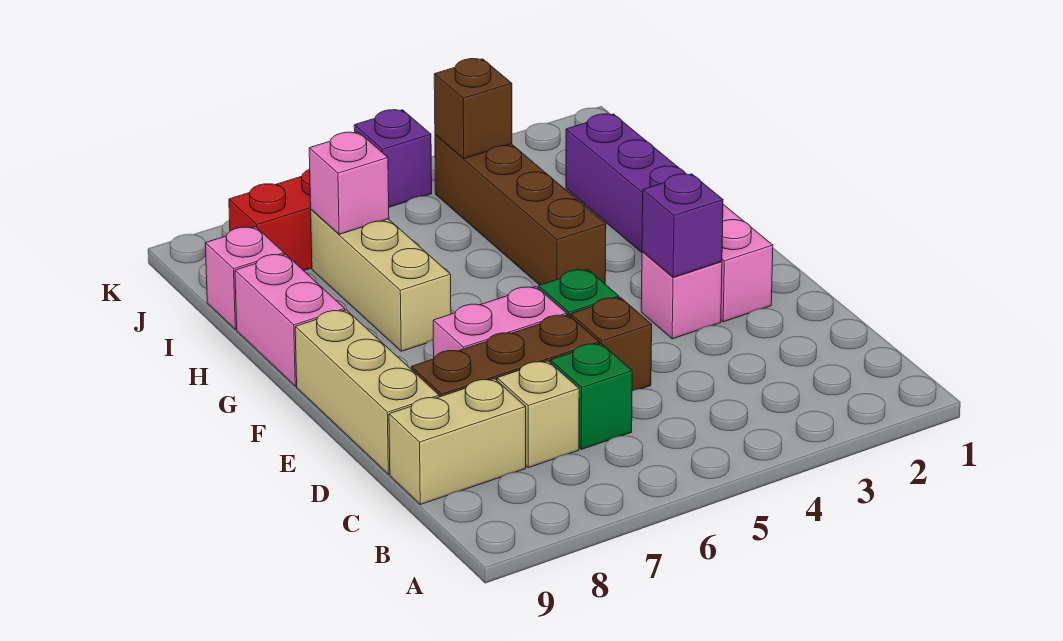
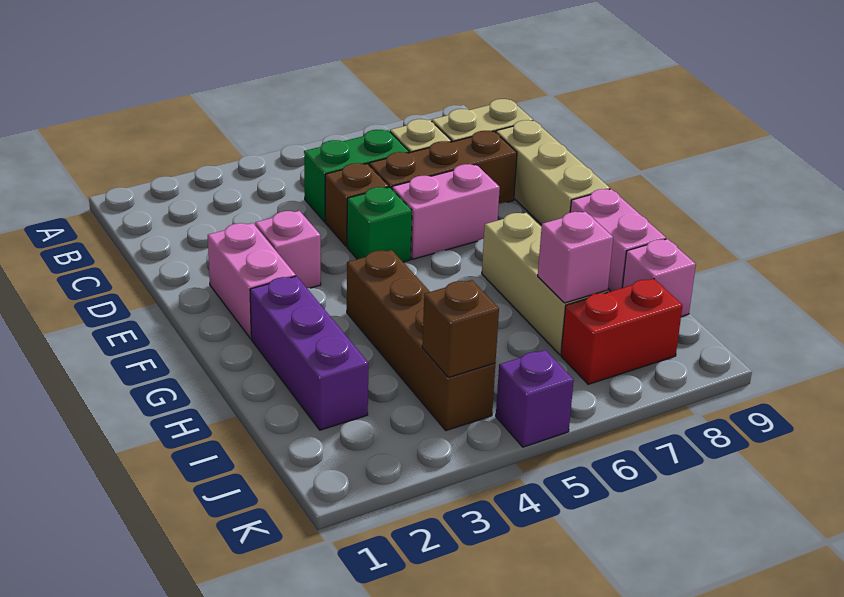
green brick C6 level 1 -> green brick C5:C6 level 1
purple brick E3 level 2 -> none

